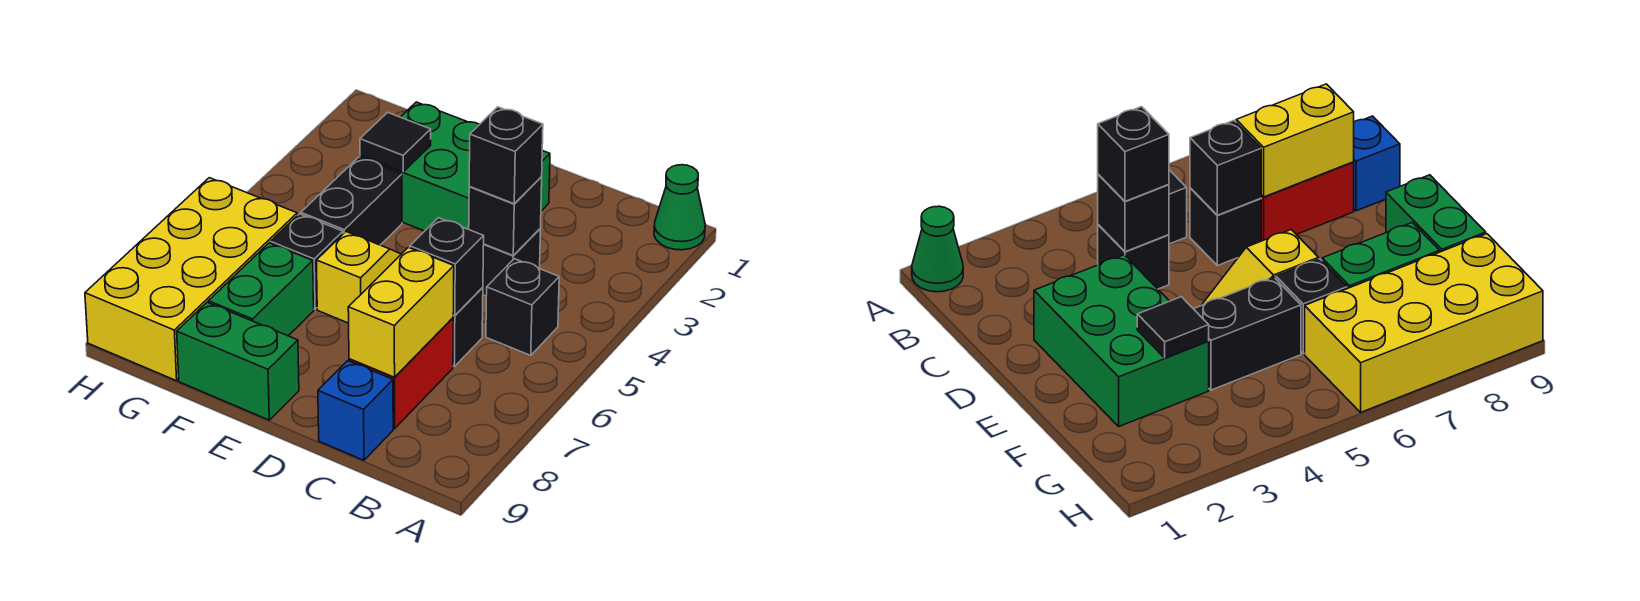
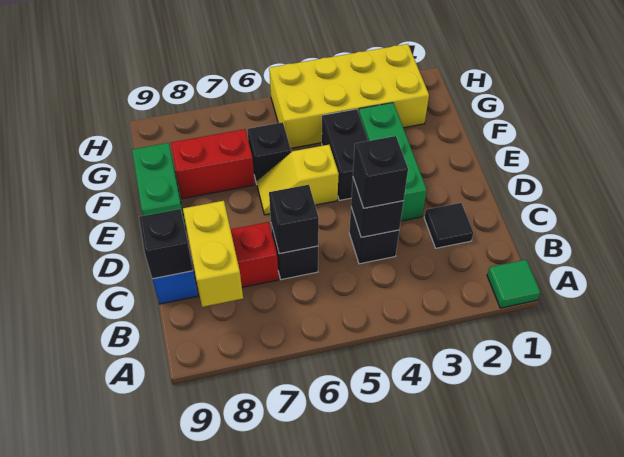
green cone A1 level 1 -> green tile A1 level 1
black brick B5 level 1 -> black brick C9 level 2
yellow brick C7:C8 level 2 -> yellow brick B8:C8 level 2
green brick D2:F3 level 1 -> green brick D3:F3 level 1
yellow slope E5:E6 level 1 top 6 -> yellow slope E5:E6 level 1 top 5
black tile F3 level 2 -> black tile C2 level 1
black brick F4:F5 level 1 -> black brick E4:F4 level 1
green brick F7:F8 level 1 -> red brick F7:F8 level 1
yellow brick G6:H9 level 1 -> yellow brick G2:H5 level 1

